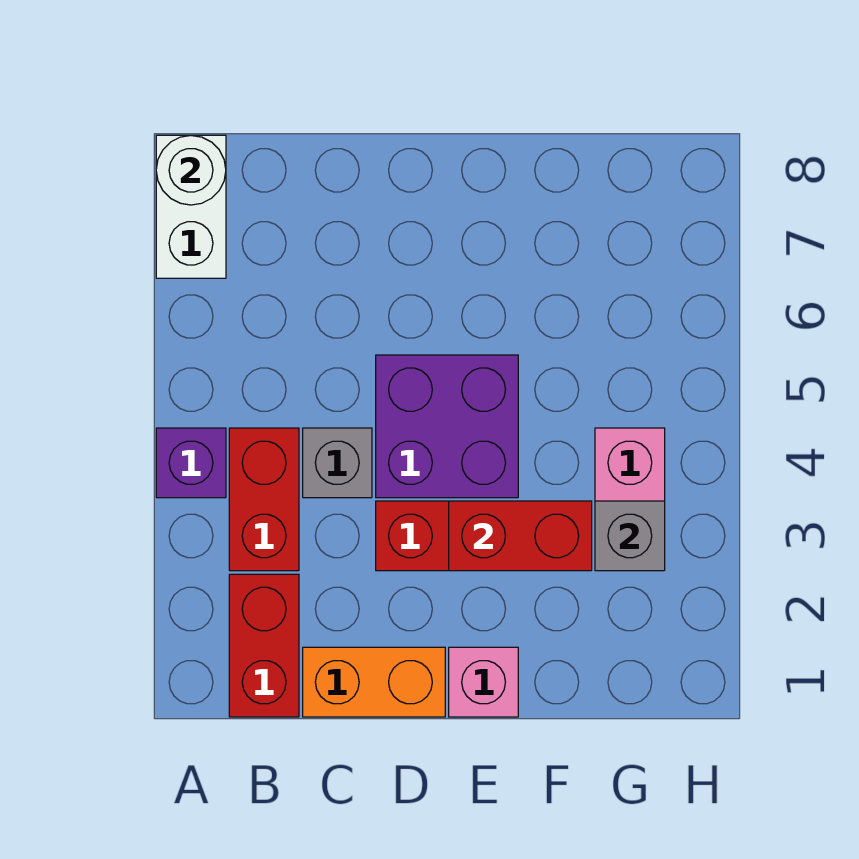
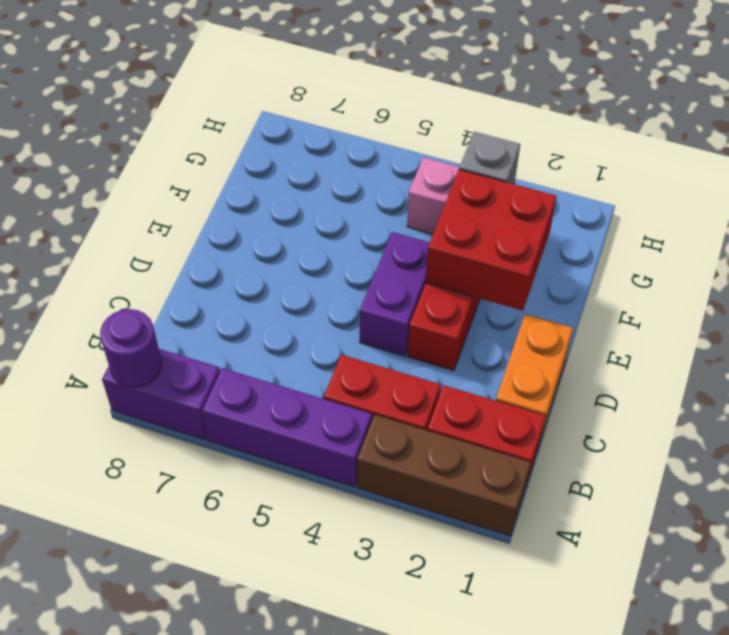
none -> brown brick A1:A3 level 1
purple brick A4 level 1 -> purple brick A4:A6 level 1
white brick A7:A8 level 1 -> purple brick A7:A8 level 1
white round brick A8 level 2 -> purple round brick A8 level 2
grey brick C4 level 1 -> none
purple brick D4:E5 level 1 -> purple brick D4:E4 level 1
pink brick E1 level 1 -> none
red brick E3:F3 level 2 -> red brick E2:F3 level 2

